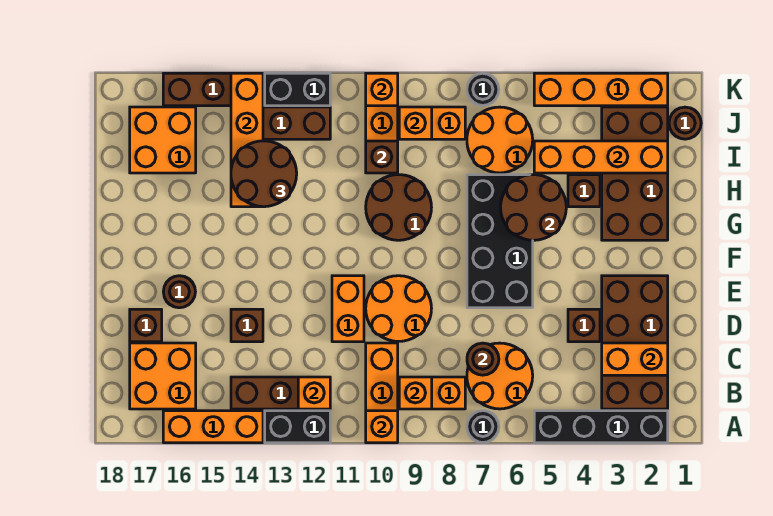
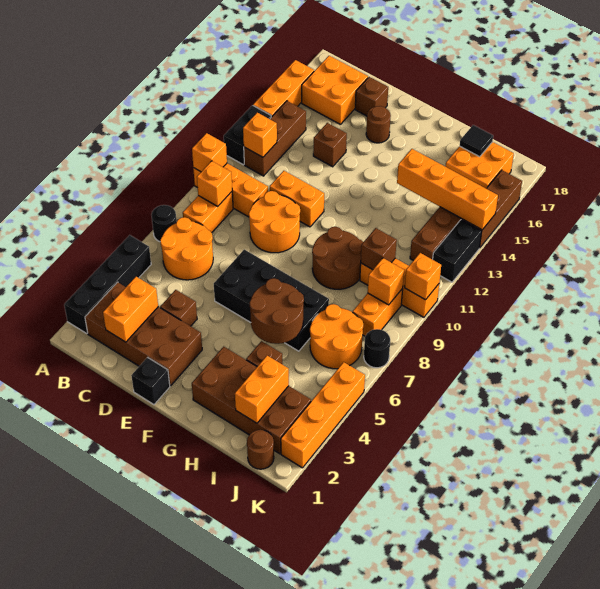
brown round brick C7 level 2 -> none
none -> black brick E1 level 1
brown round brick H13:I14 level 3 -> none
orange brick I2:I5 level 2 -> orange brick I2:I3 level 2
none -> black tile I17 level 2

